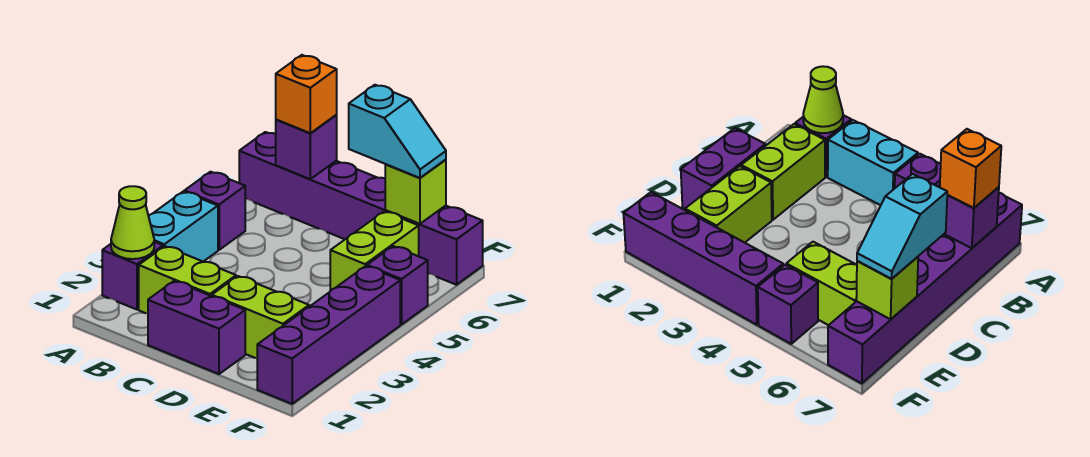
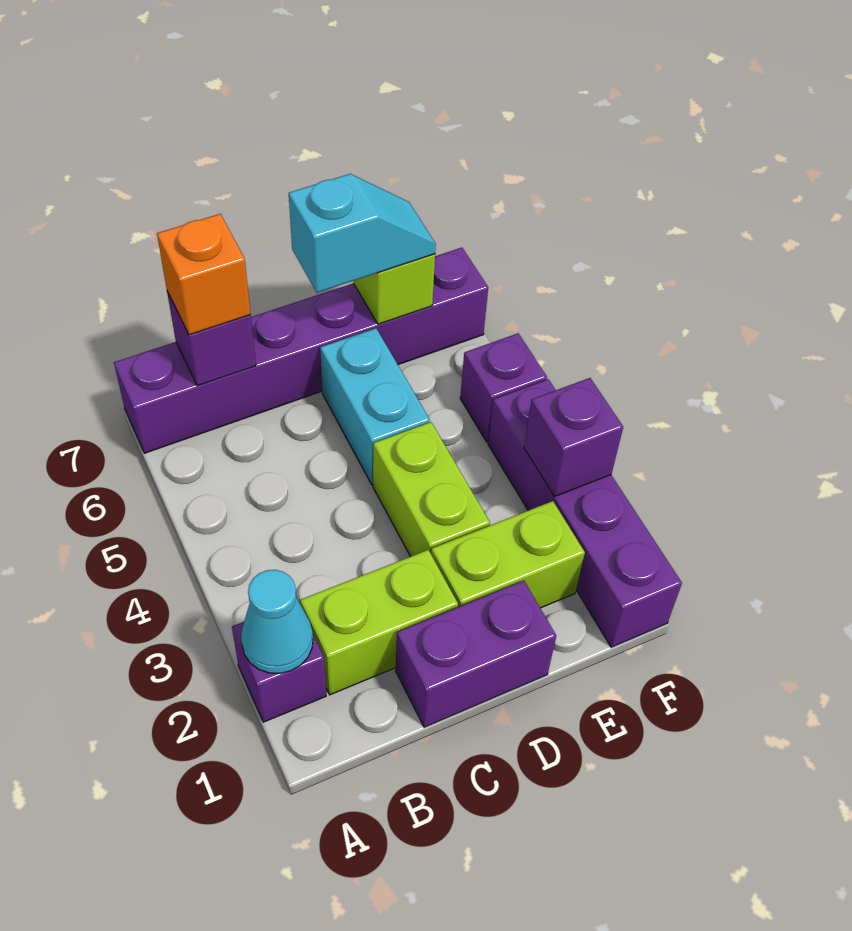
lime cone A2 level 2 -> cyan cone A2 level 2
cyan brick A3:A4 level 1 -> cyan brick D5:D6 level 1
purple brick A5 level 1 -> purple brick F3 level 2
lime brick E5:E6 level 1 -> lime brick D3:D4 level 1

